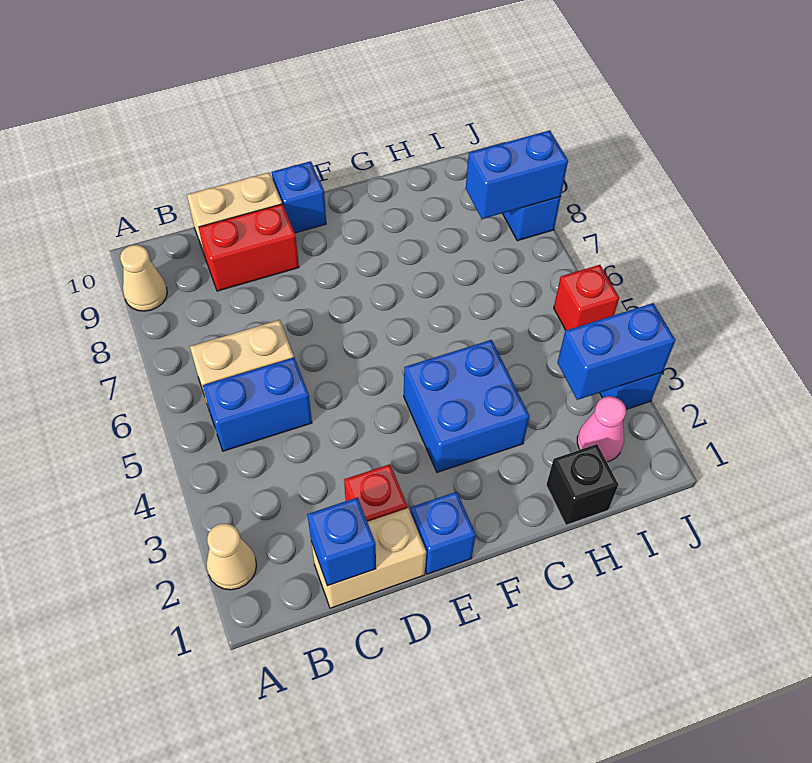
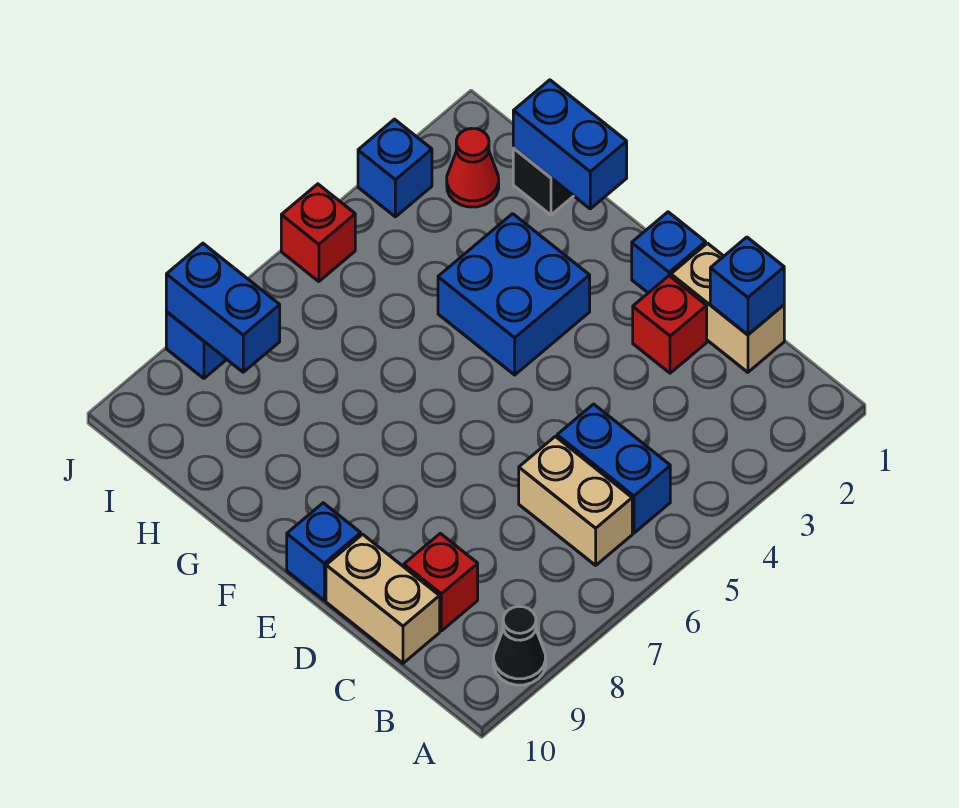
tan cone A2 level 1 -> none
tan cone A9 level 1 -> black cone A9 level 1
red brick C9:D9 level 1 -> red brick C9 level 1
pink cone I2 level 1 -> red cone I2 level 1
blue brick I3:J3 level 2 -> blue brick G1:H1 level 2

